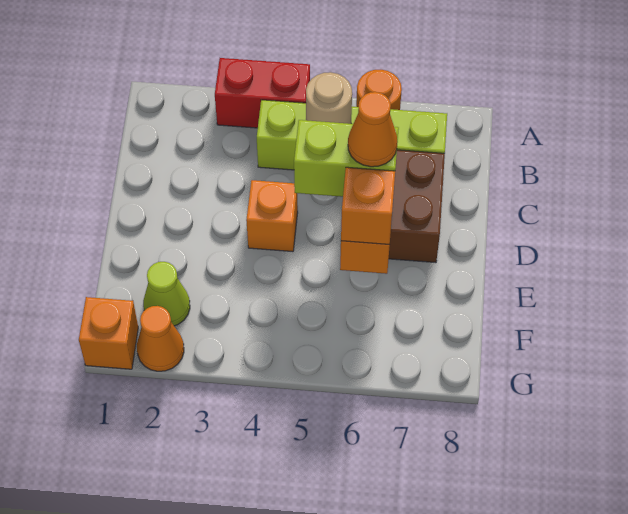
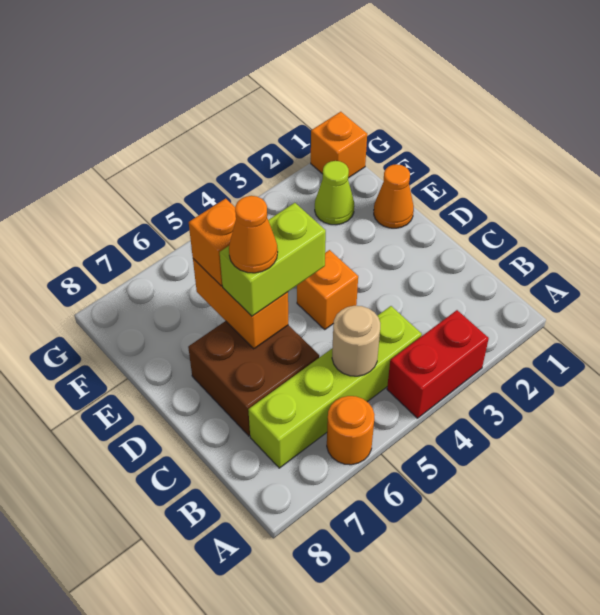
orange cone G2 level 1 -> orange cone E1 level 1

